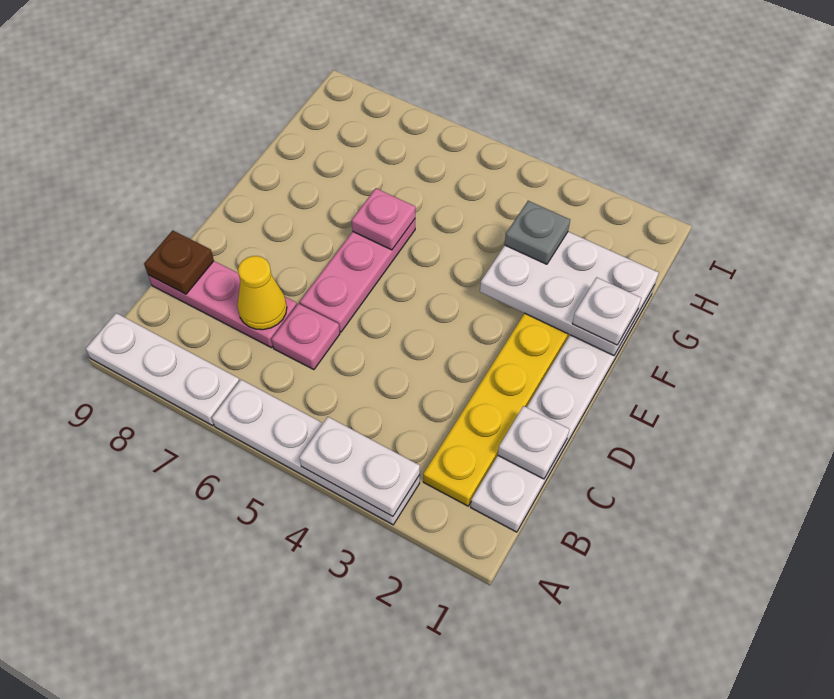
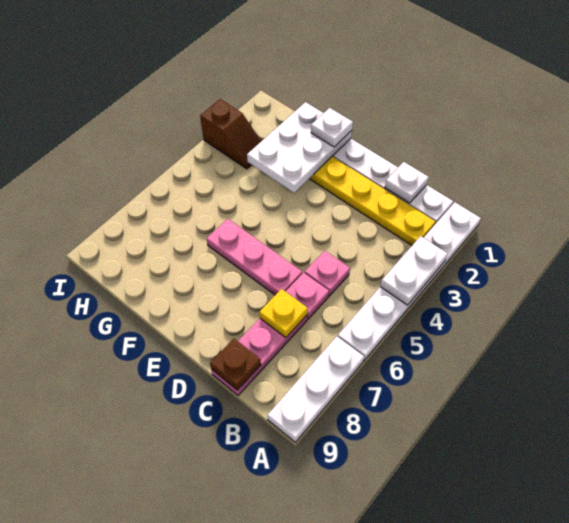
white plate A3:A6 level 1 -> white plate A1:A6 level 1
yellow cone C7 level 2 -> yellow plate C7 level 2
pink plate F6 level 2 -> pink plate C5 level 1
grey plate G3 level 3 -> none
none -> brown slope H3:I3 level 1 top I

